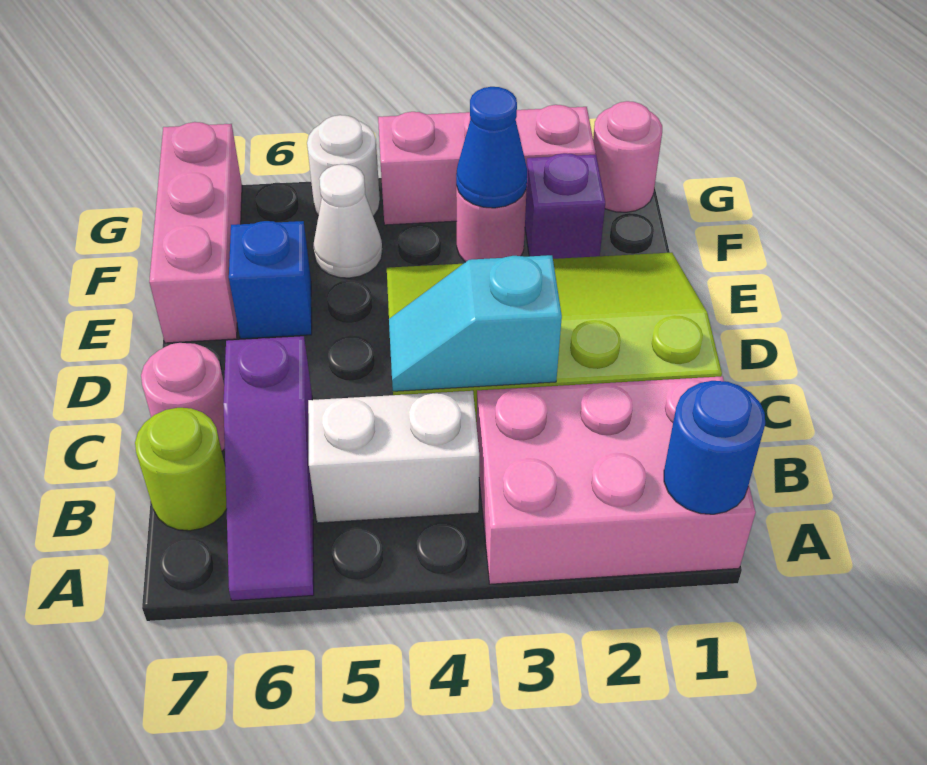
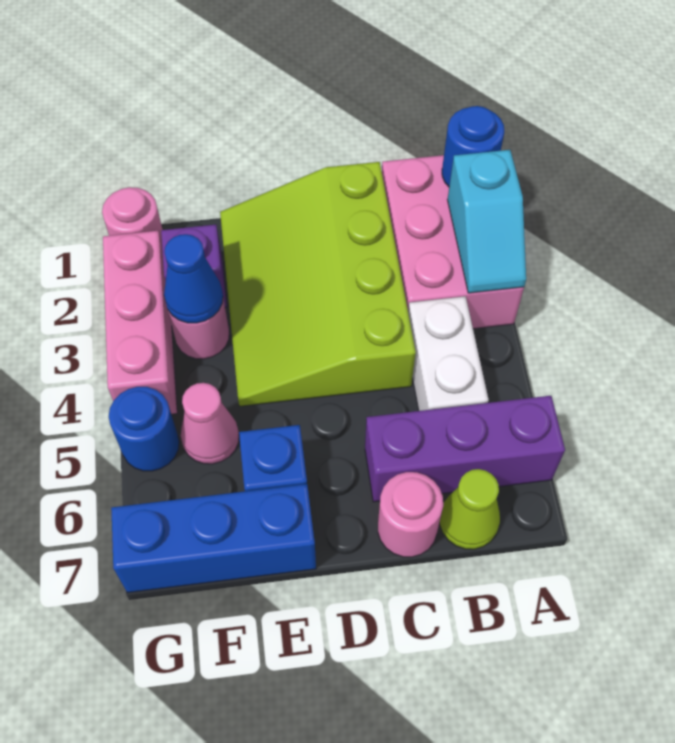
purple slope A6:C6 level 1 top C -> purple brick A6:C6 level 1
lime round brick B7 level 1 -> lime cone B7 level 1
cyan slope C3:C4 level 2 top 3 -> cyan slope A2:A3 level 2 top 2
pink brick E7:G7 level 1 -> blue brick E7:G7 level 1
white cone F5 level 1 -> pink cone F5 level 1
white round brick G5 level 1 -> blue round brick G5 level 1

